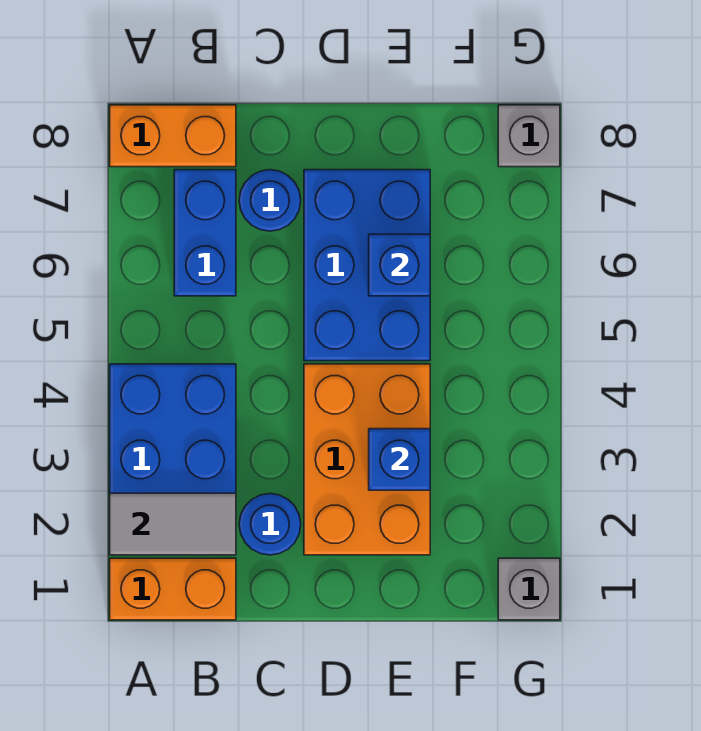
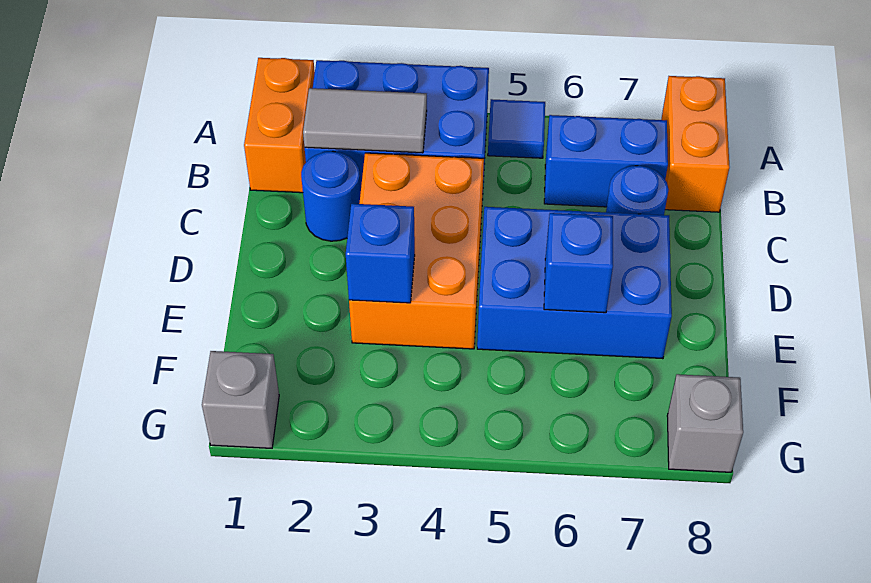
grey tile A2:B2 level 2 -> grey tile B2:B3 level 2
none -> blue tile A5 level 1
orange brick D2:E4 level 1 -> orange brick C3:E4 level 1

